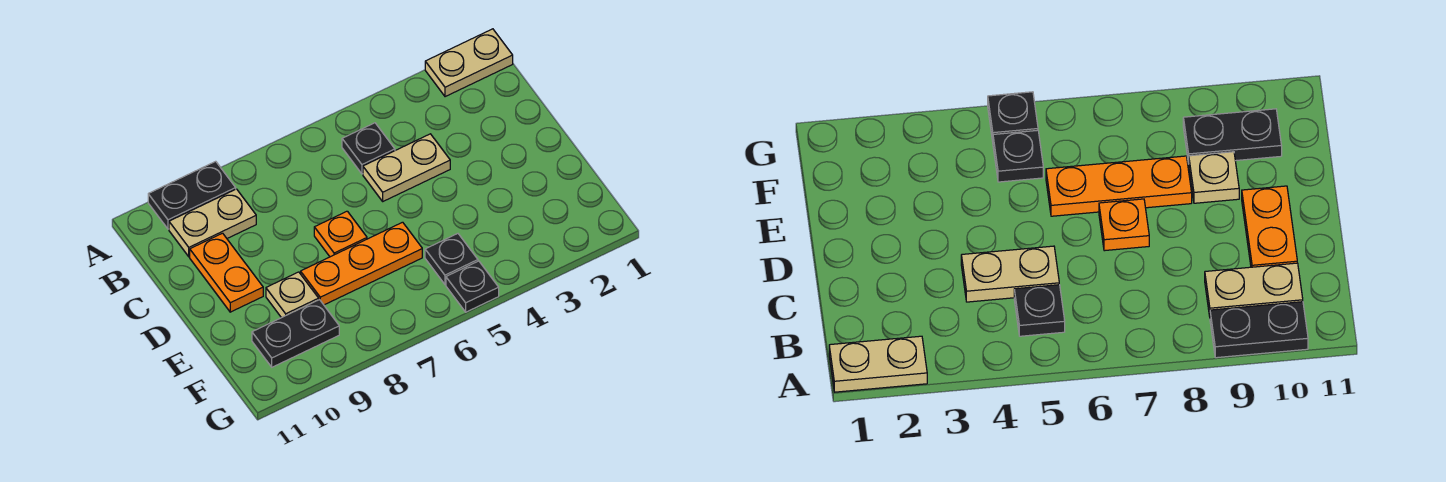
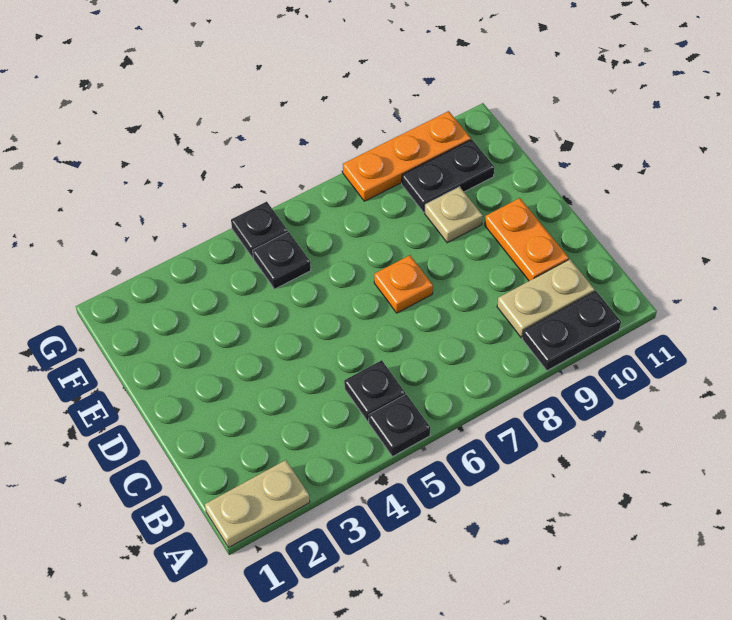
none -> black plate A5 level 1
tan plate C4:C5 level 1 -> none
orange plate E6:E8 level 1 -> orange plate G8:G10 level 1

